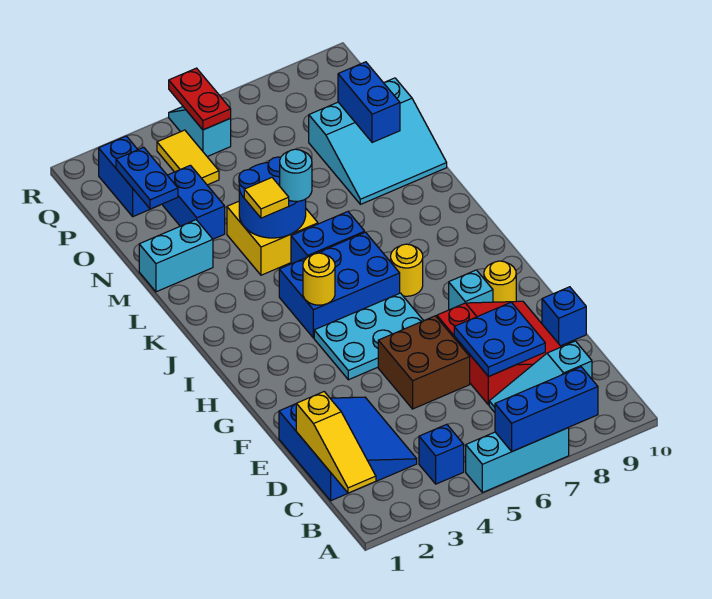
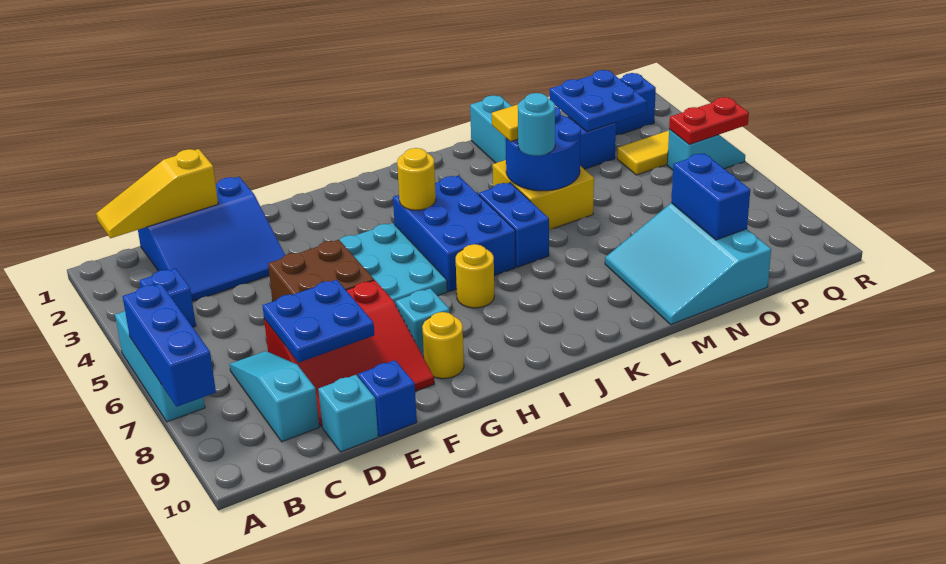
none -> cyan brick D10 level 1
blue brick N9:O9 level 2 -> blue brick O8:O9 level 2
blue plate O2:P2 level 2 -> blue plate O2:P3 level 2

